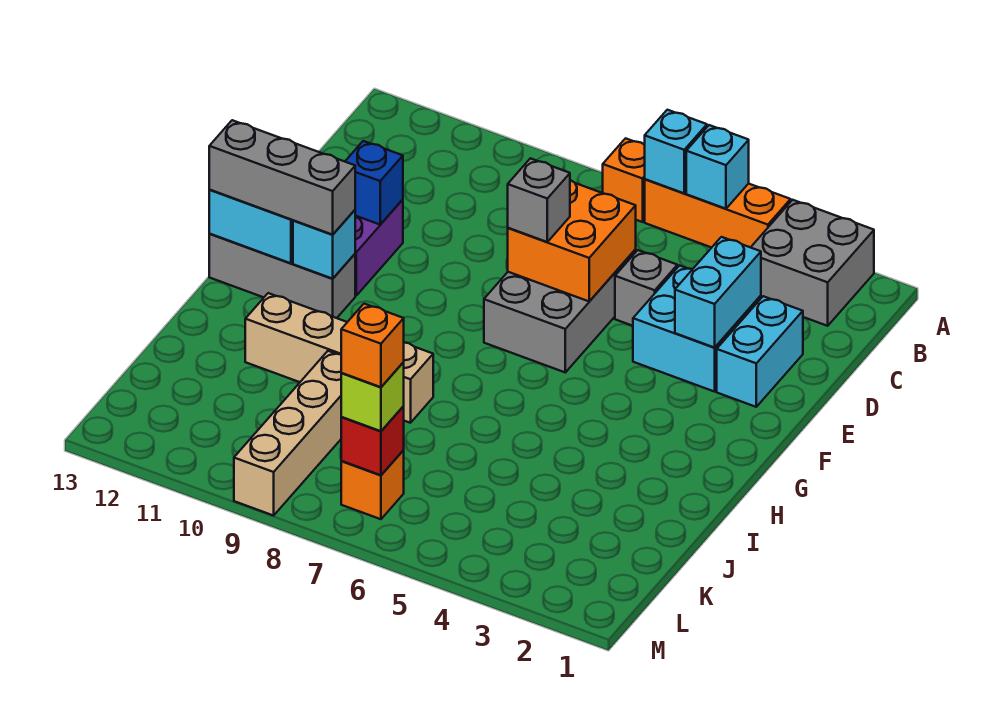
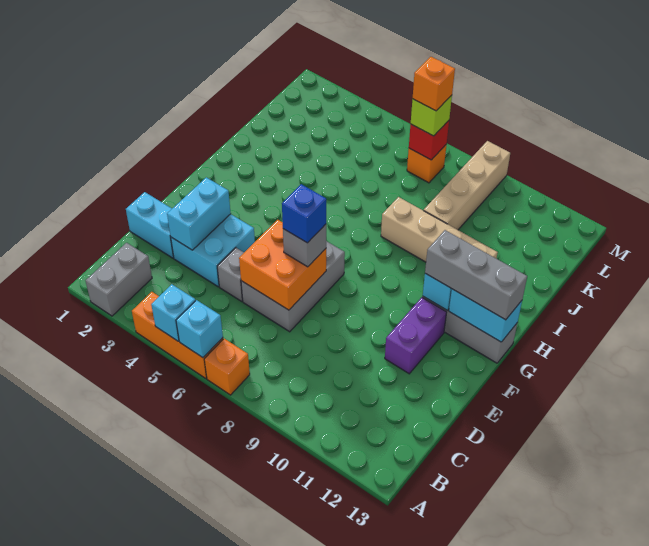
grey brick A2:B3 level 1 -> grey brick A2:B2 level 1
cyan brick D2:E2 level 1 -> cyan brick D1:D2 level 1
blue brick E11 level 2 -> blue brick E7 level 4

